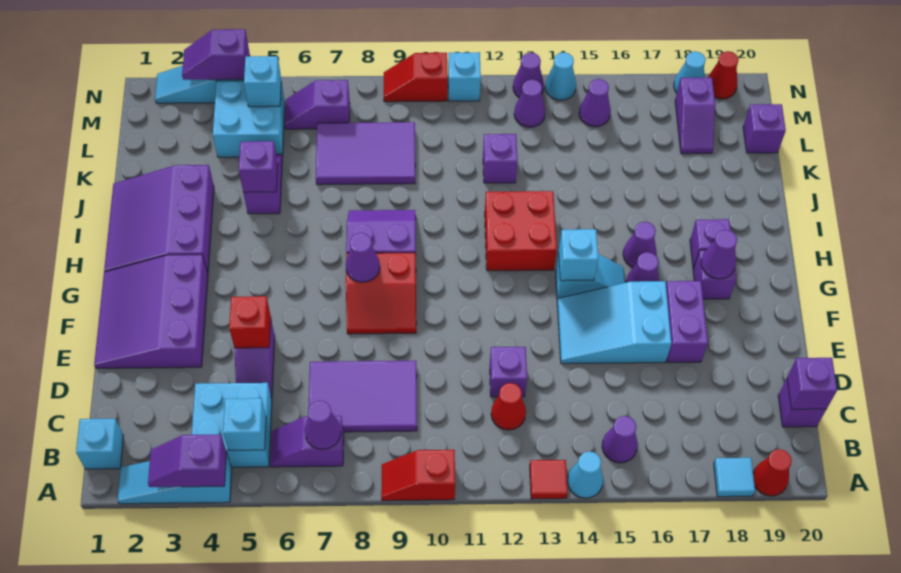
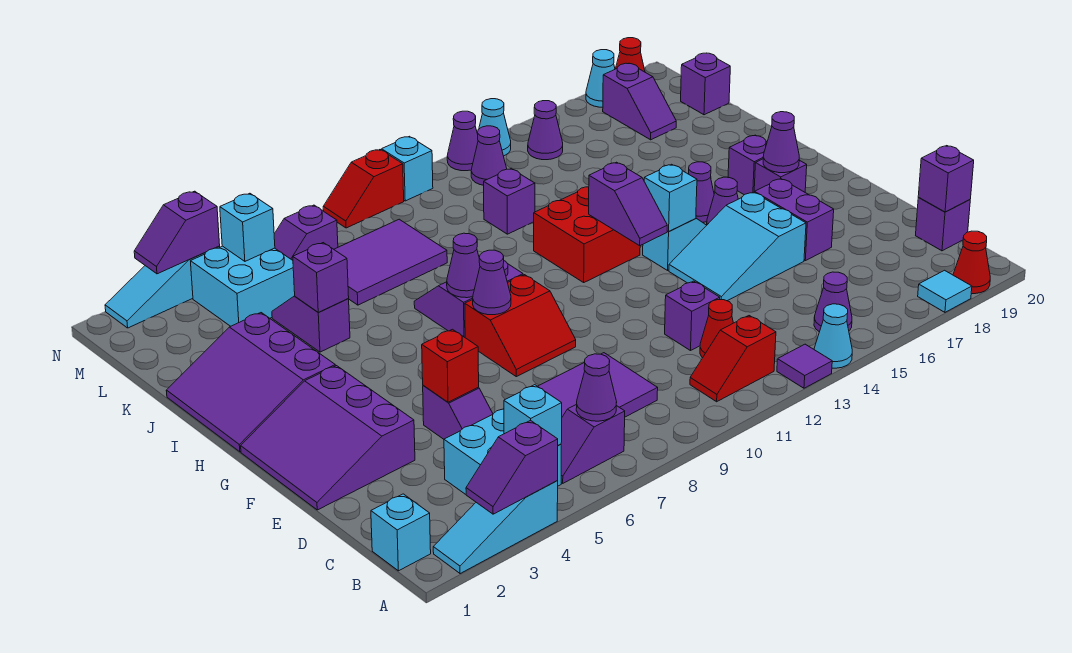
red slope A9:A10 level 1 top 10 -> red slope B11:B12 level 1 top 12
red tile A13 level 1 -> purple tile A13 level 1
none -> purple slope G13:H13 level 2 top H
none -> purple cone H8 level 2

